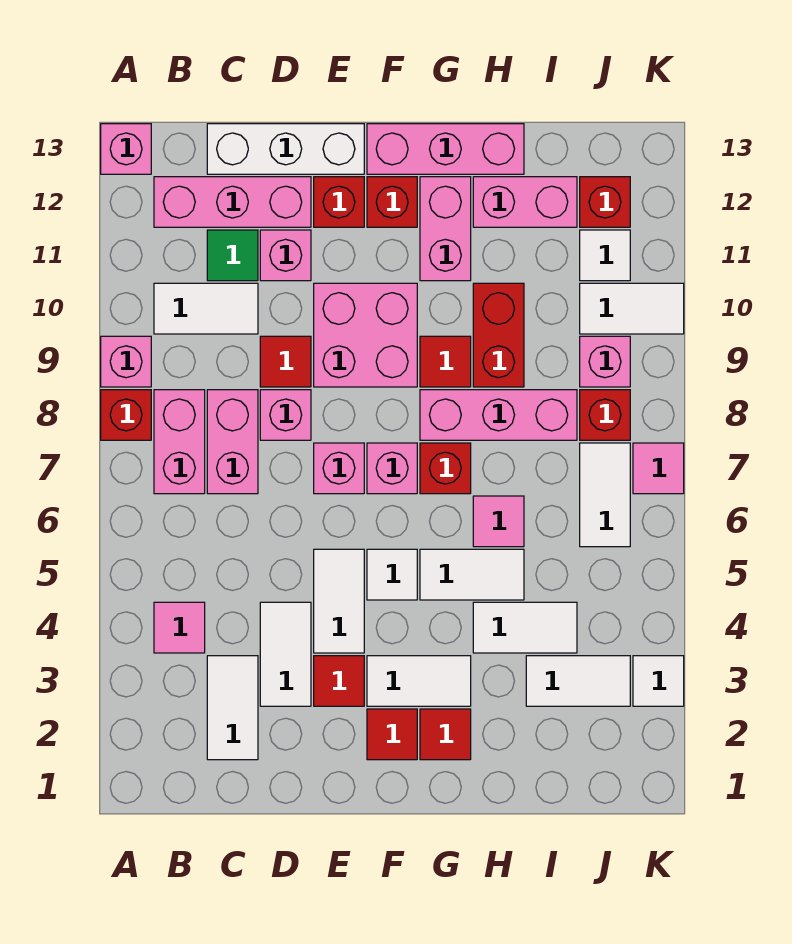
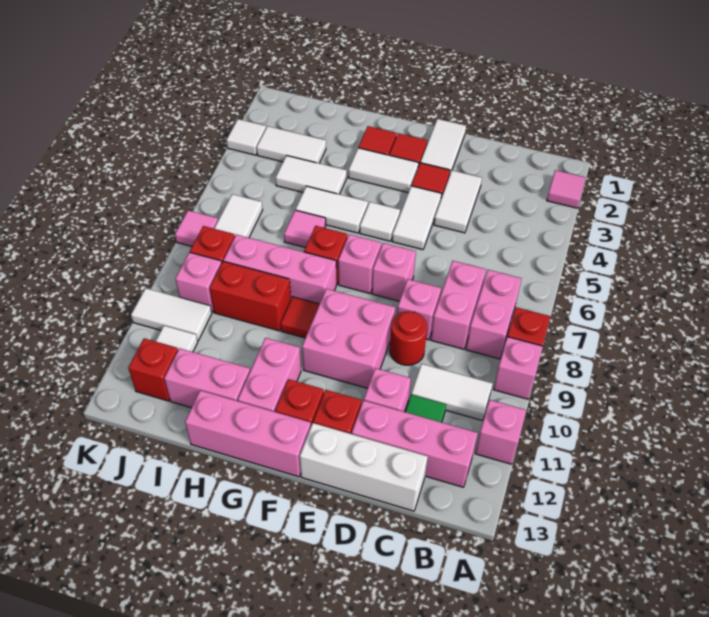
pink brick A13 level 1 -> pink brick A11 level 1
pink tile B4 level 1 -> pink tile A2 level 1
white tile C2:C3 level 1 -> white tile E1:E2 level 1
red tile D9 level 1 -> red round brick D9 level 1
red brick H9:H10 level 1 -> red brick H9:I9 level 1

